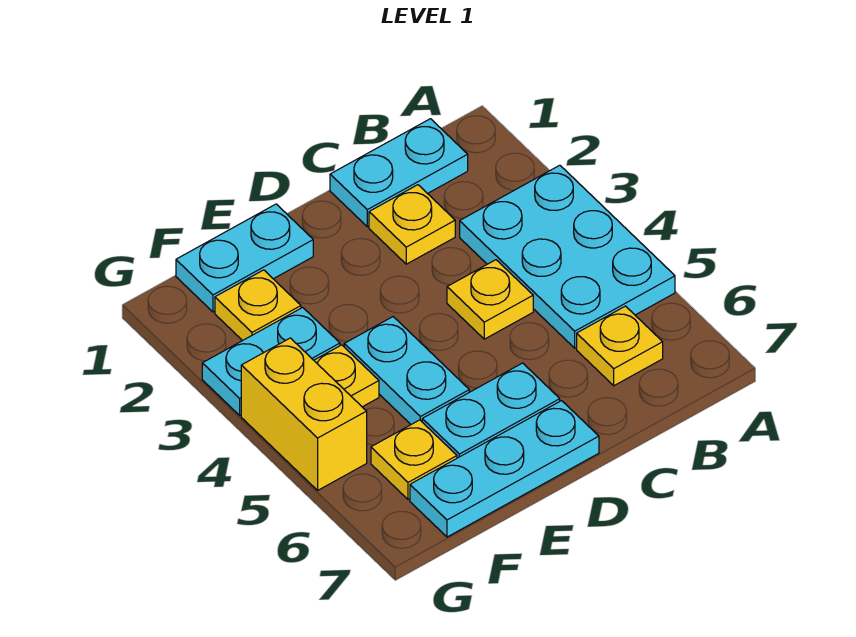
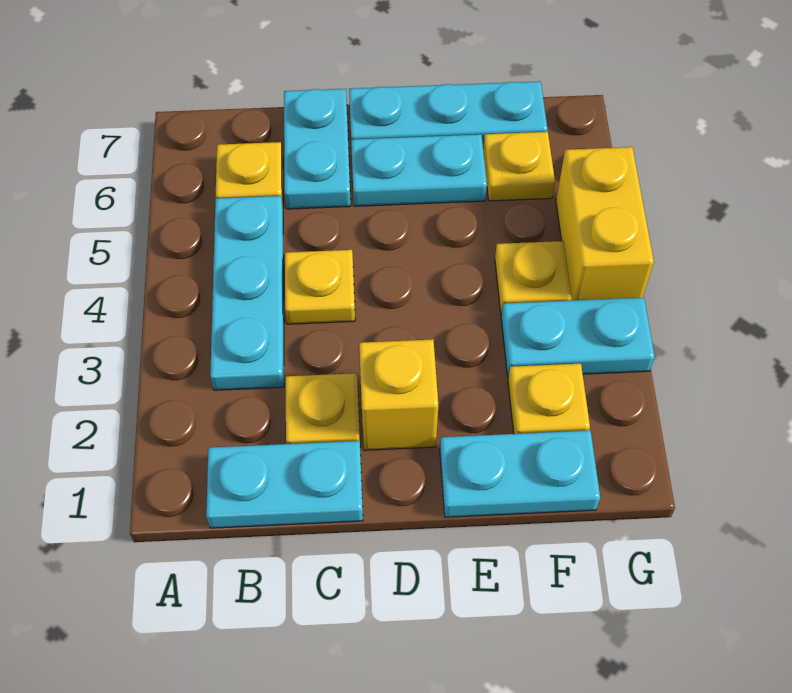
cyan plate A3:B5 level 1 -> cyan plate B3:B5 level 1
none -> yellow brick D2 level 1
cyan plate E4:E5 level 1 -> cyan plate C6:C7 level 1

